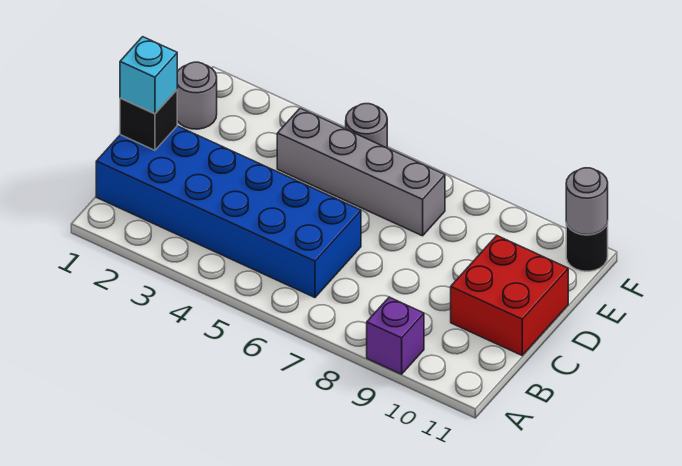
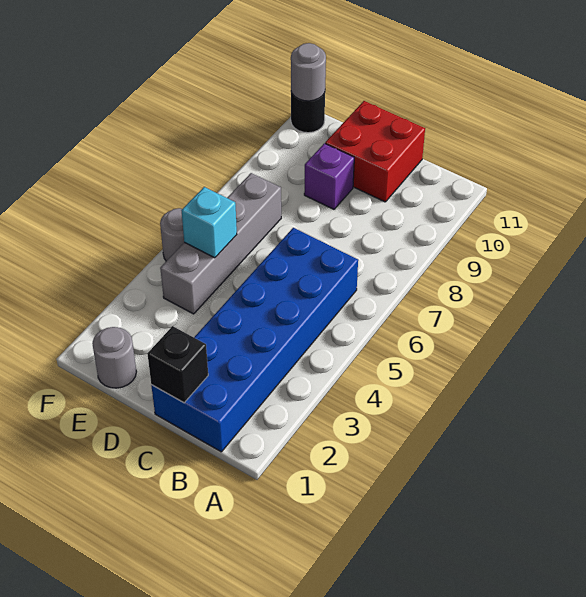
purple brick A9 level 1 -> purple brick D9 level 1
cyan brick C1 level 3 -> cyan brick E5 level 2

